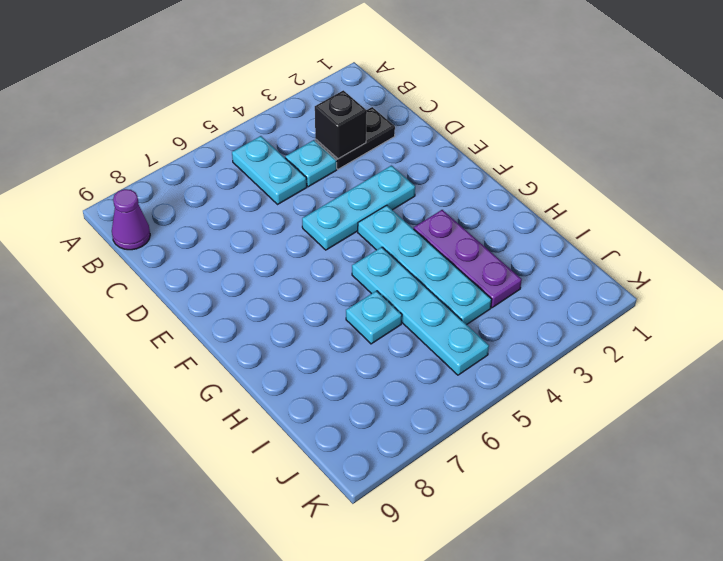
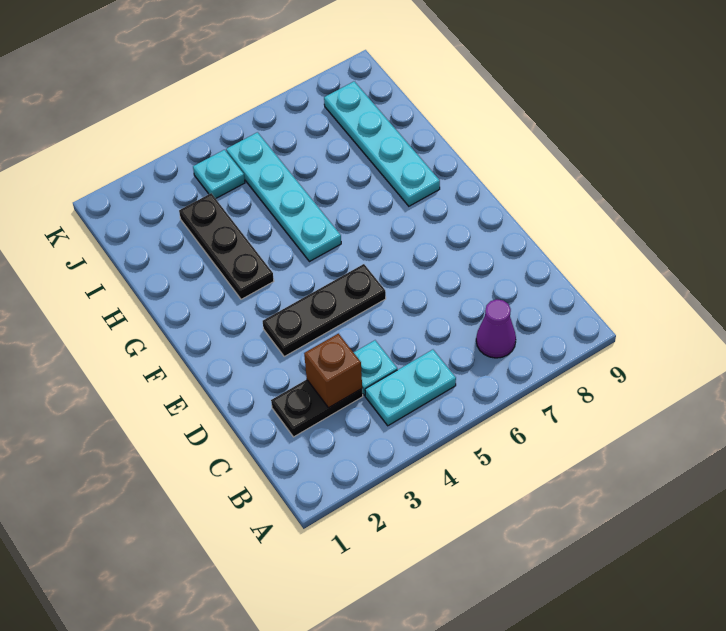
cyan plate B5:C5 level 1 -> cyan plate B4:B5 level 1
purple cone B9 level 1 -> purple cone B7 level 1
black brick C3 level 2 -> brown brick C3 level 2
cyan plate E3:E5 level 1 -> black plate E3:E5 level 1
cyan plate F4:I4 level 1 -> cyan plate G8:J8 level 1
purple plate G3:I3 level 1 -> black plate G3:I3 level 1
cyan plate H6 level 1 -> cyan plate J4 level 1

